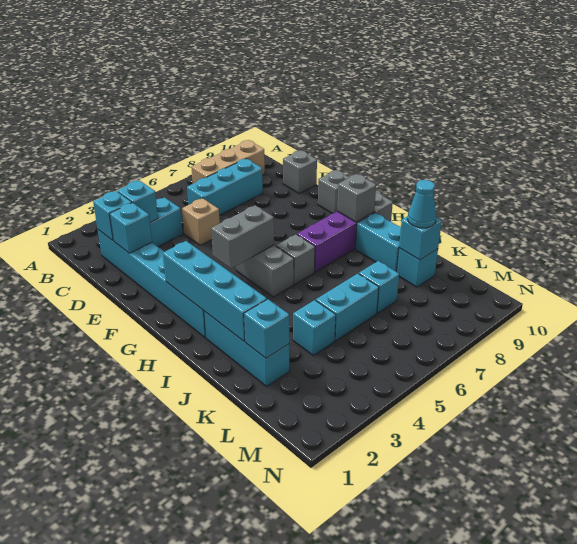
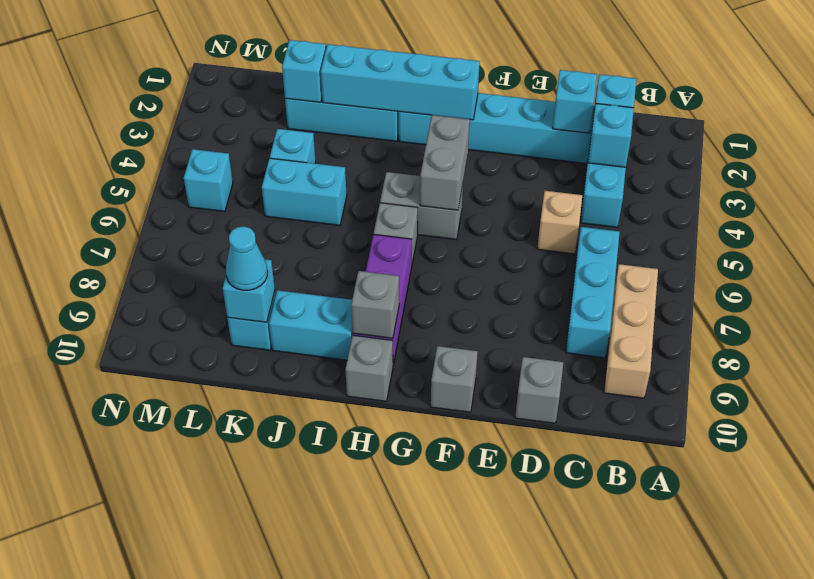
cyan brick K5:K6 level 1 -> cyan brick J5:K5 level 1
cyan brick K7 level 1 -> cyan brick M5 level 1

